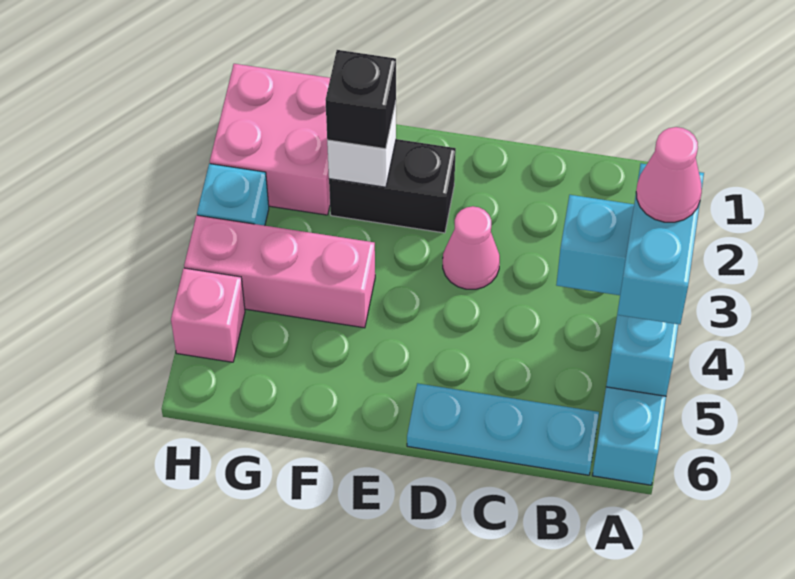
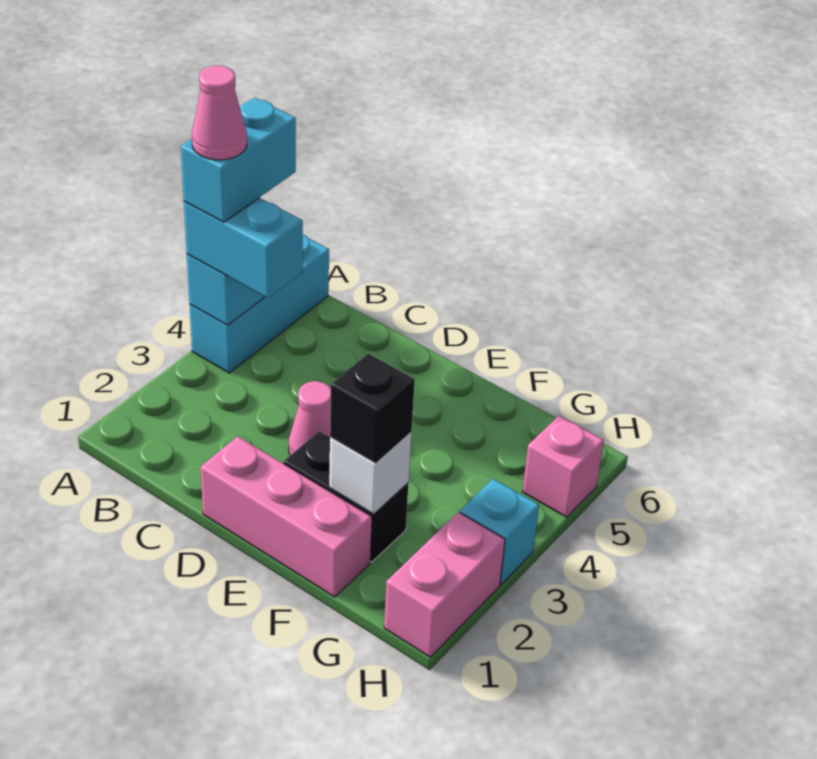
cyan plate B6:D6 level 1 -> none
pink brick F4:H4 level 1 -> pink brick D1:F1 level 1
pink brick G1:H2 level 1 -> pink brick H1:H2 level 1

